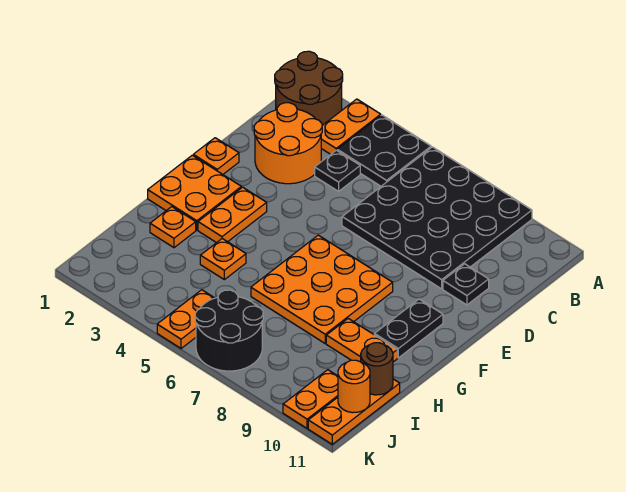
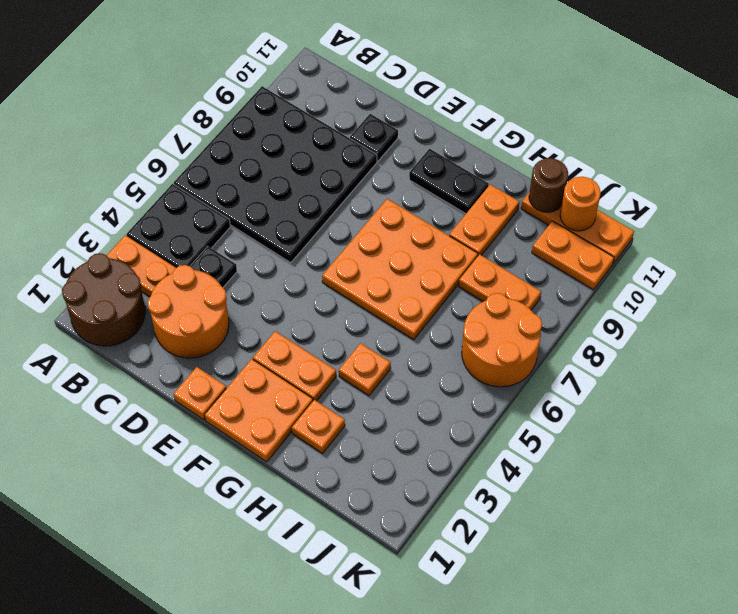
orange plate J5:K5 level 1 -> orange plate I8:J8 level 1
black round brick J6:K7 level 1 -> orange round brick J6:K7 level 1

